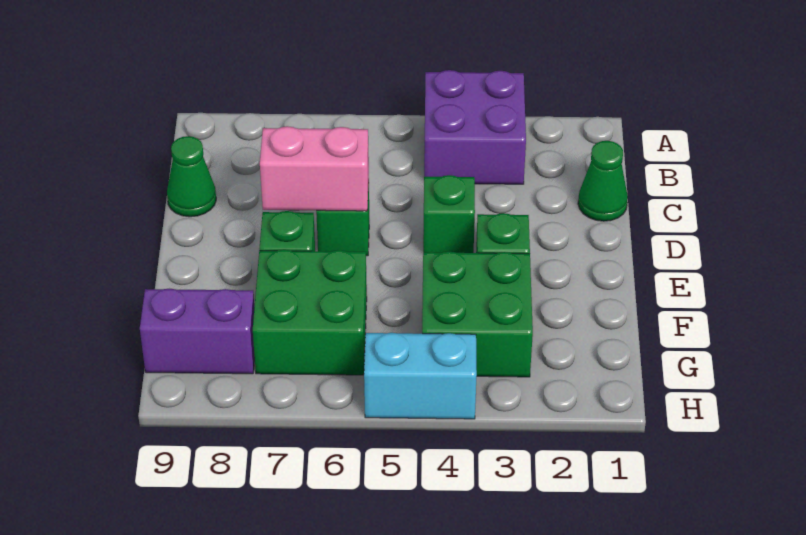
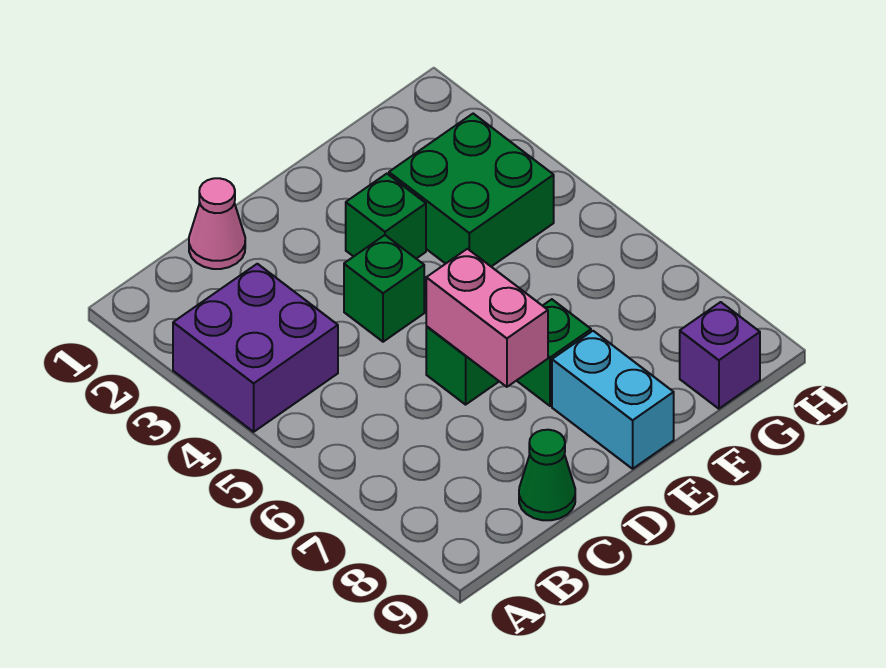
green cone C1 level 1 -> pink cone C1 level 1
green brick F6:G7 level 1 -> none
purple brick G8:G9 level 1 -> purple brick G9 level 1
cyan brick H4:H5 level 1 -> cyan brick E8:E9 level 1

